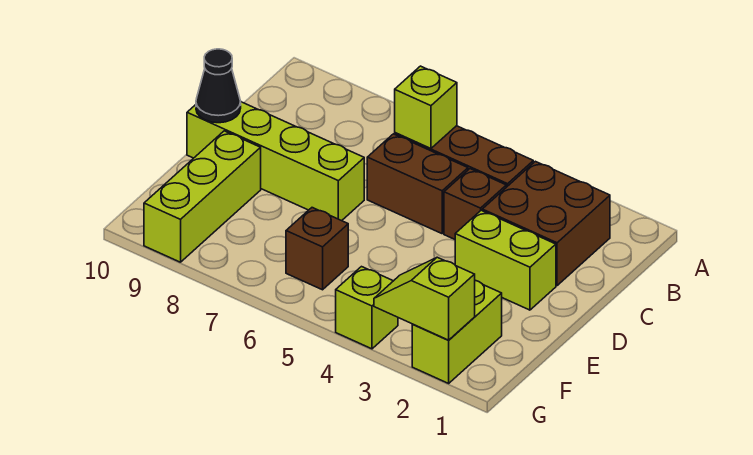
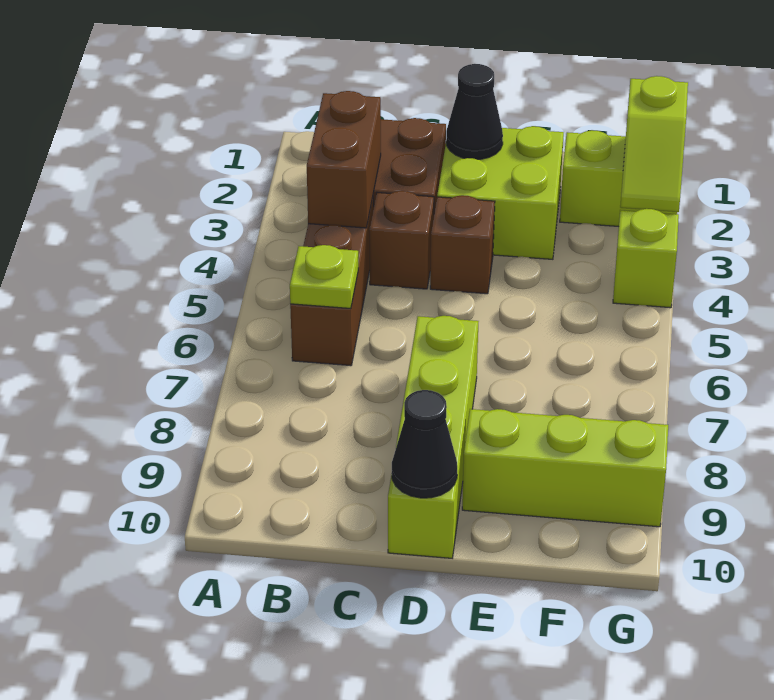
lime brick B6 level 2 -> lime plate B6 level 2
brown brick C5:C6 level 1 -> brown brick B3:B4 level 2
lime brick D2:D3 level 1 -> lime brick D2:E3 level 1
none -> black cone D2 level 2
brown brick F6 level 1 -> brown brick D4 level 1

